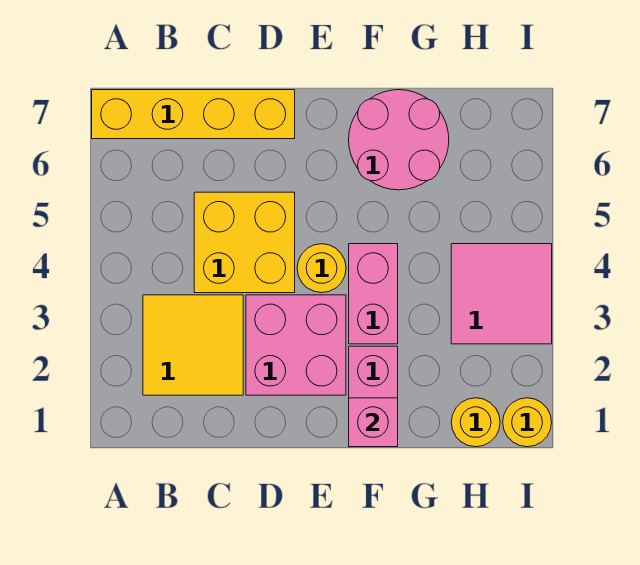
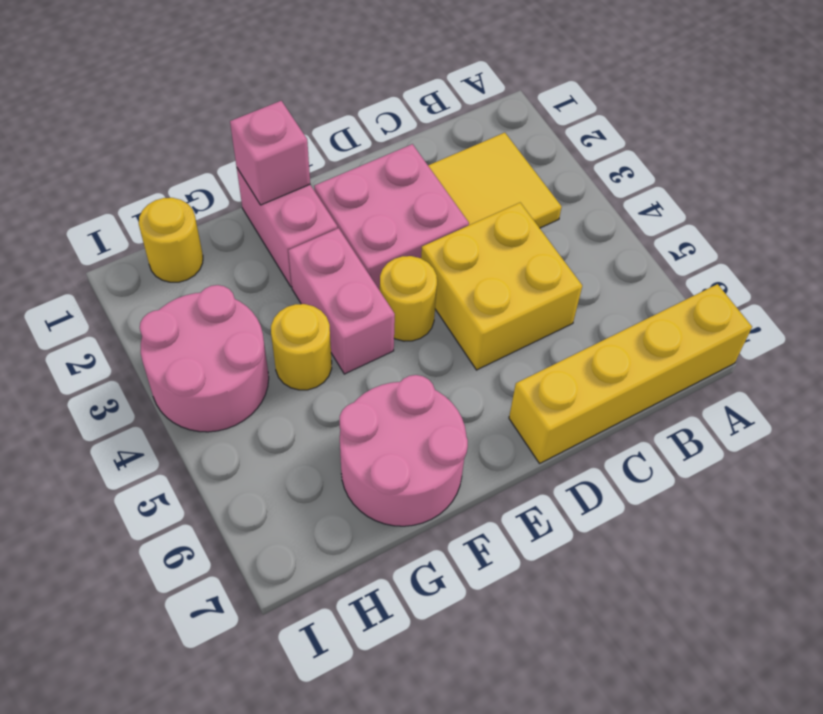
pink tile H3:I4 level 1 -> pink round brick H3:I4 level 1
yellow round brick I1 level 1 -> yellow round brick G4 level 1

